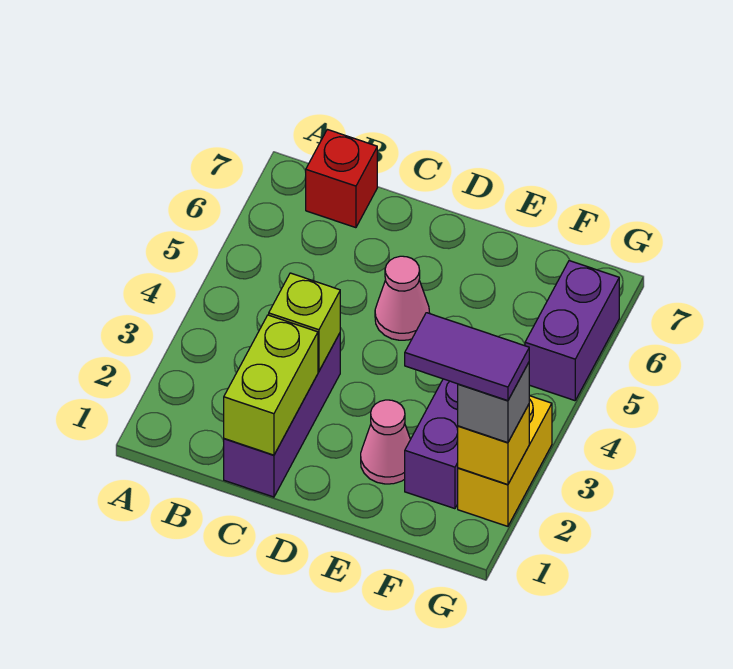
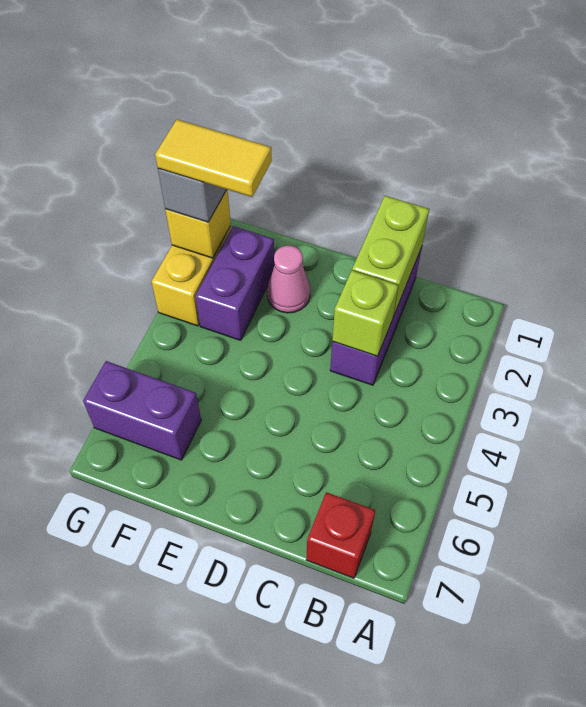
pink cone D5 level 1 -> none
purple tile F2:G2 level 4 -> yellow tile F2:G2 level 4
purple brick G5:G6 level 1 -> purple brick F6:G6 level 1

